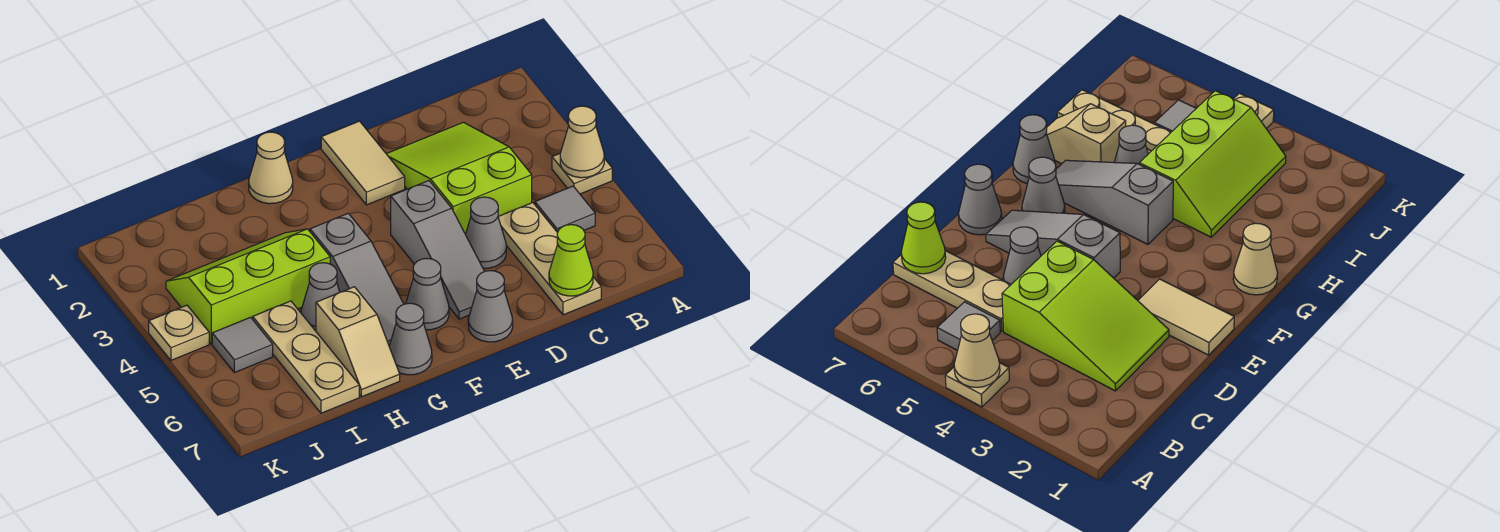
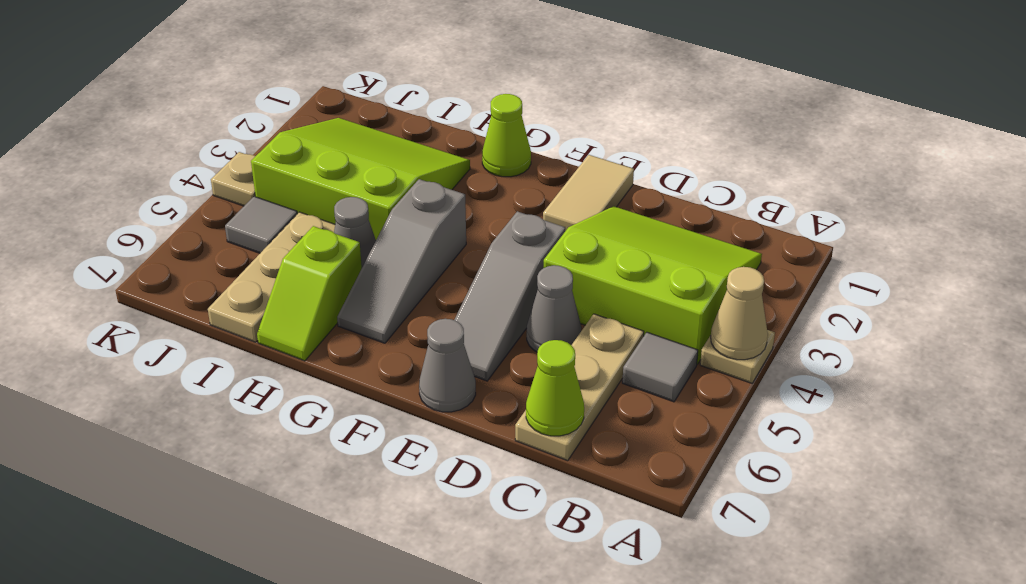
lime slope C2:D4 level 1 top 4 -> lime slope B2:D4 level 1 top 4
grey cone F6 level 1 -> none
tan cone G1 level 1 -> lime cone G1 level 1
grey cone G7 level 1 -> none
lime slope H3:J4 level 1 top 4 -> lime slope H2:J4 level 1 top 4
tan slope H6:H7 level 1 top 6 -> lime slope H6:H7 level 1 top 6

